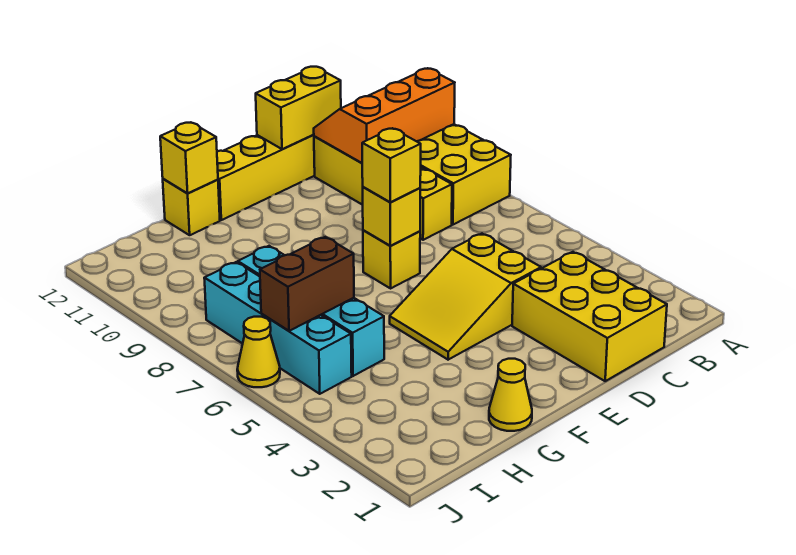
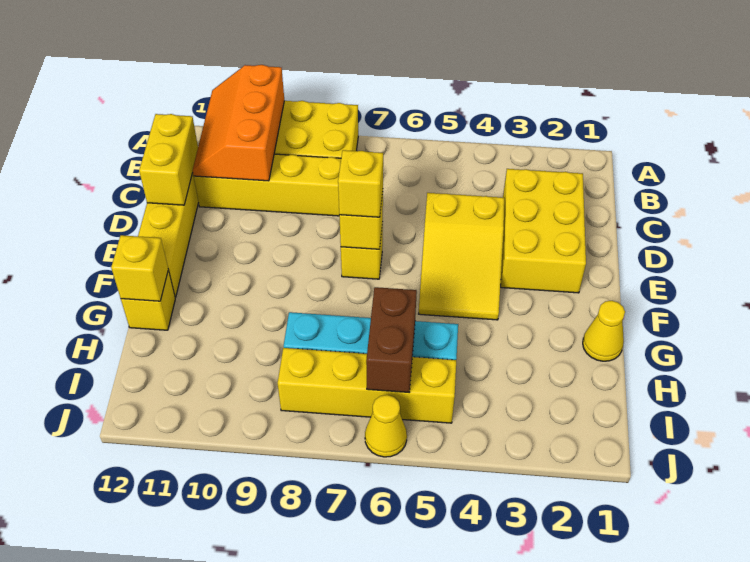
yellow brick C1:D3 level 1 -> yellow brick C2:E3 level 1
cyan brick I5:I8 level 1 -> yellow brick I5:I8 level 1

